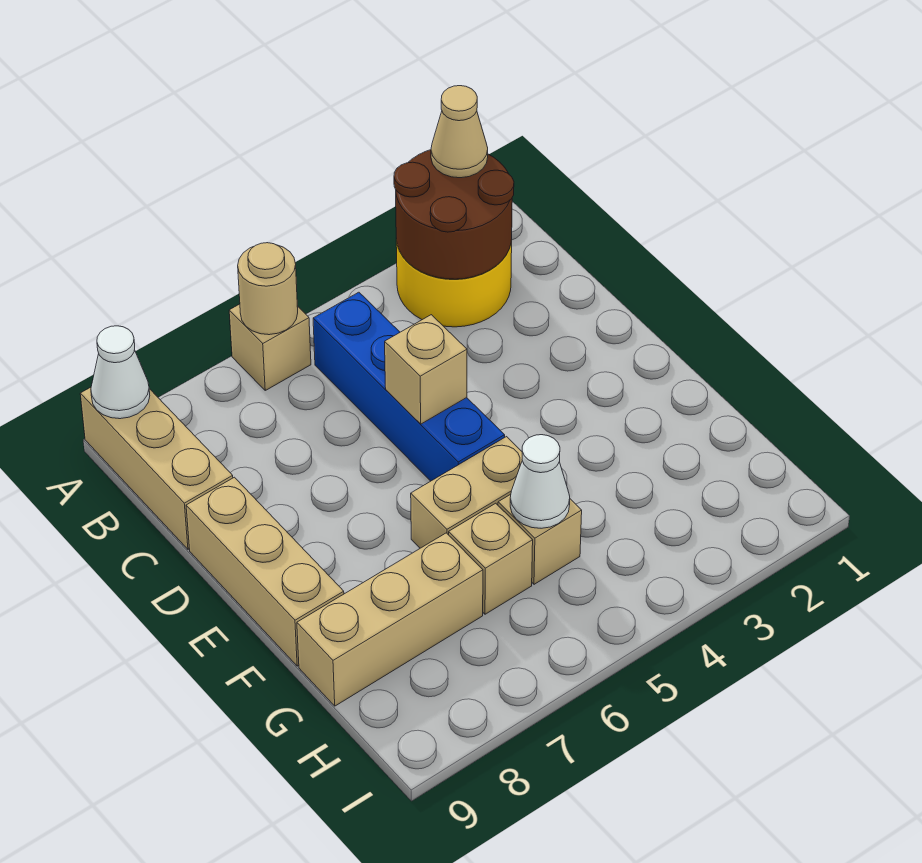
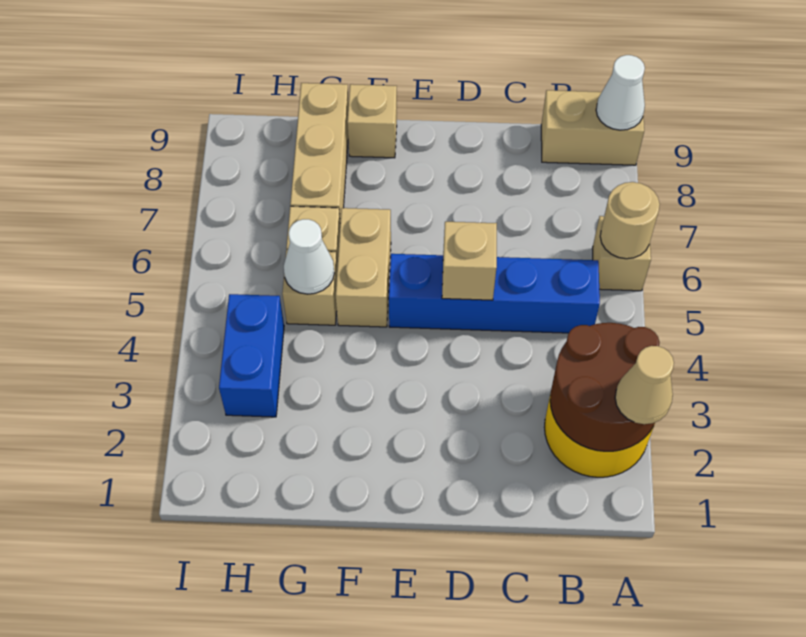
tan brick A9:C9 level 1 -> tan brick A9:B9 level 1
tan brick D9:F9 level 1 -> tan brick F9 level 1
none -> blue brick H3:H4 level 1

